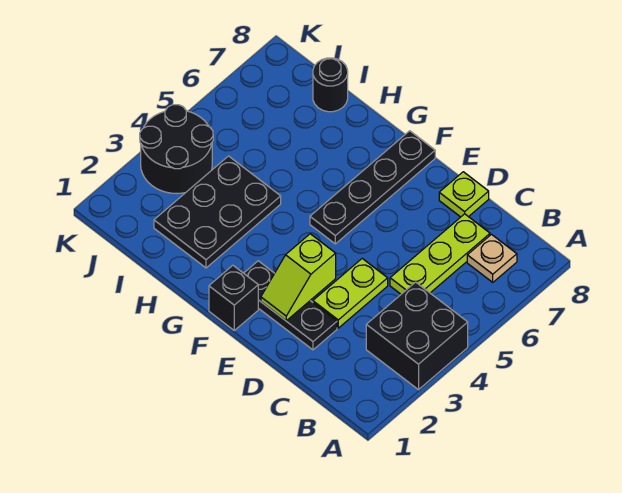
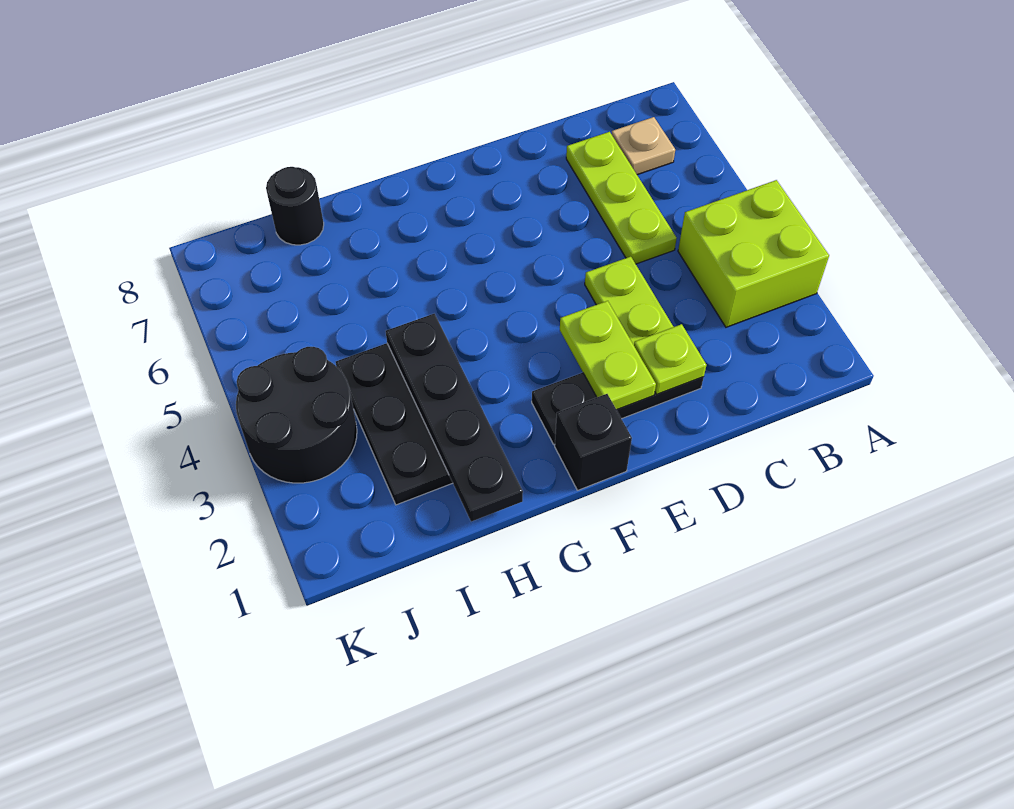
black brick A3:B4 level 1 -> lime brick A3:B4 level 1
lime plate D8 level 1 -> lime plate D2 level 2
lime slope E2:E3 level 2 top 3 -> lime plate E2:E3 level 2
black plate F5:F8 level 1 -> black plate H1:H4 level 2

